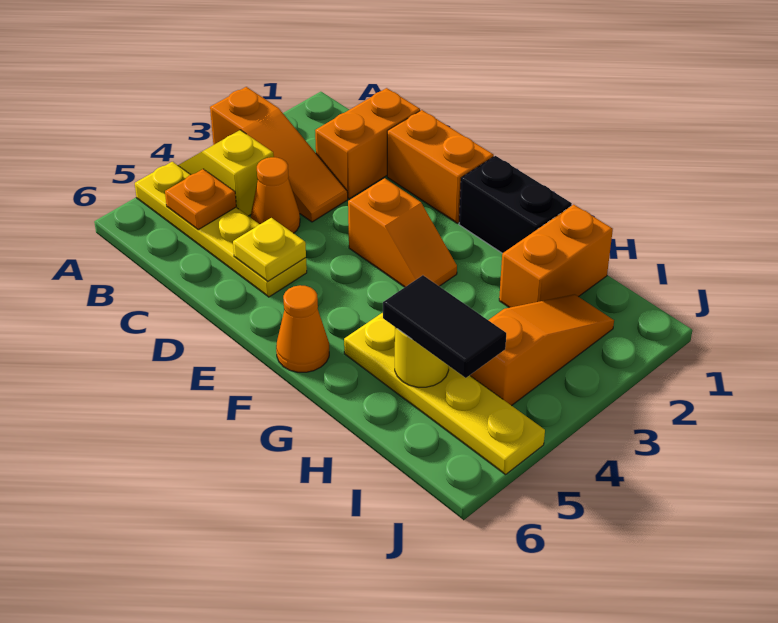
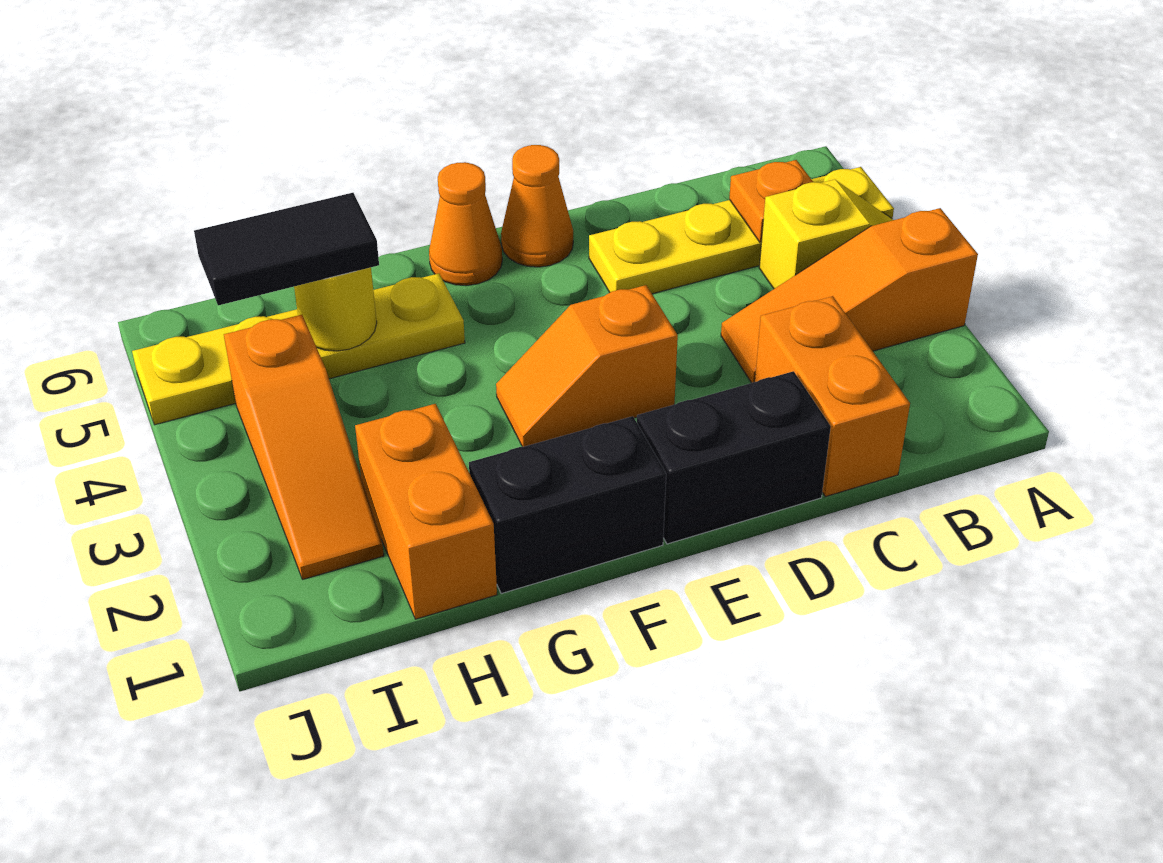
orange cone C4 level 1 -> orange cone E6 level 1
orange brick D1:E1 level 1 -> black brick D1:E1 level 1
yellow plate D5 level 2 -> none

